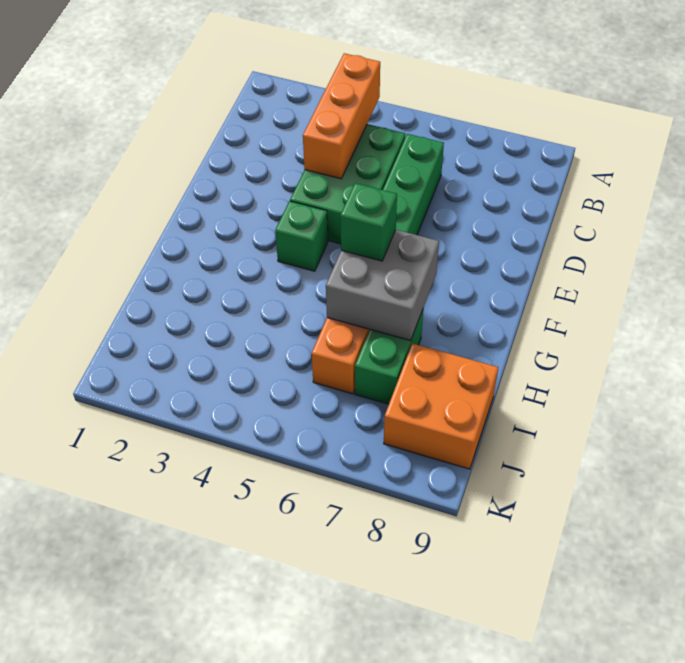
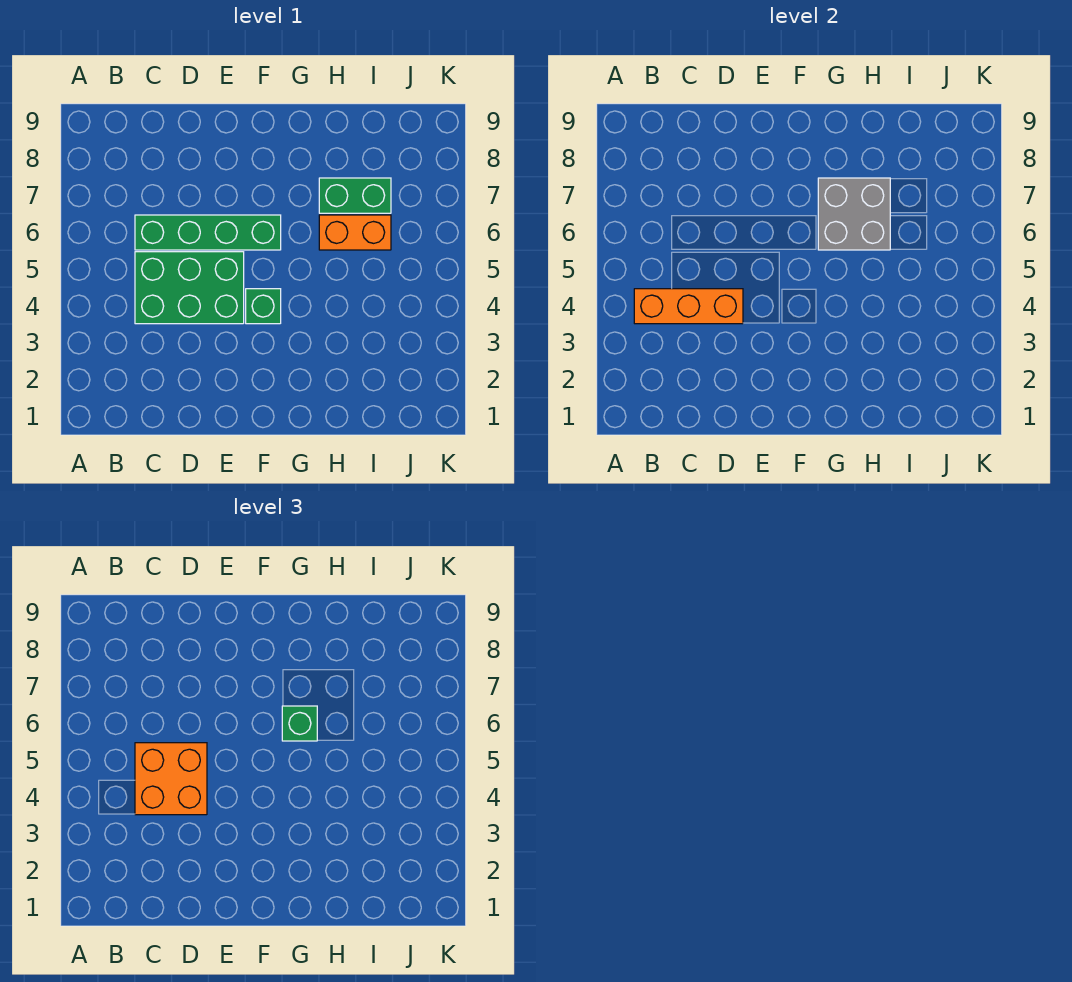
orange brick I8:J9 level 1 -> orange brick C4:D5 level 3

